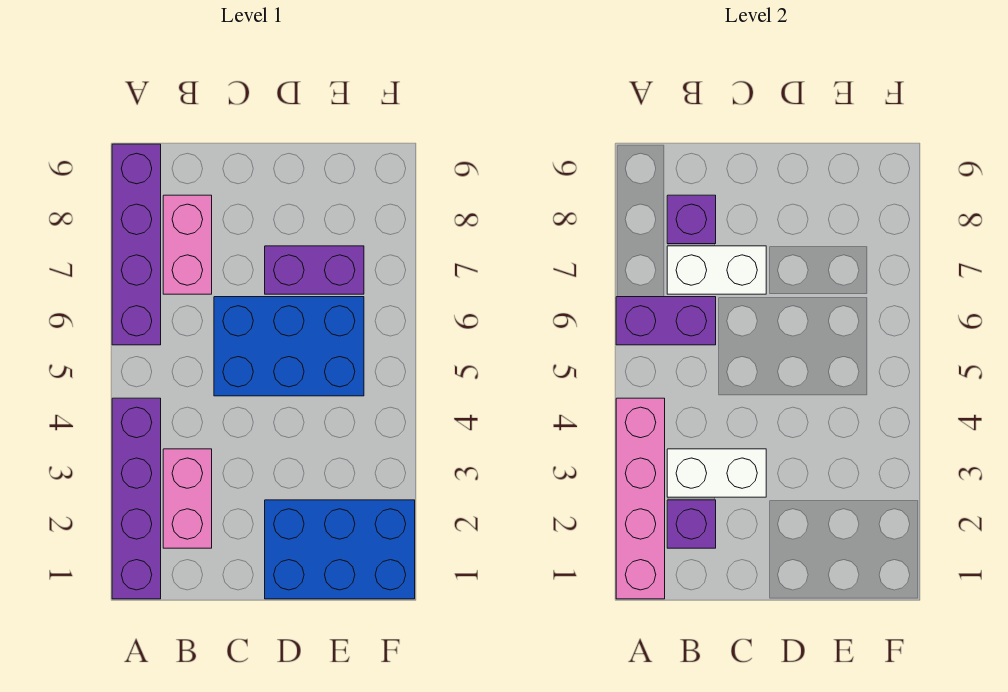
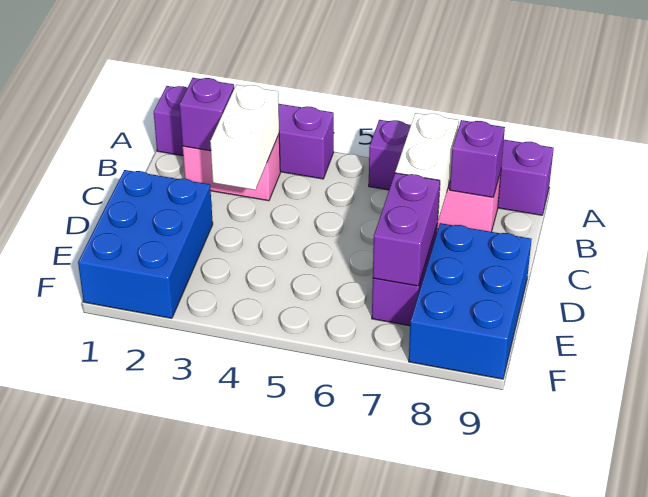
pink brick A1:A4 level 2 -> none
purple brick A6:B6 level 2 -> purple brick D7:E7 level 2
blue brick C5:E6 level 1 -> blue brick D8:F9 level 1

